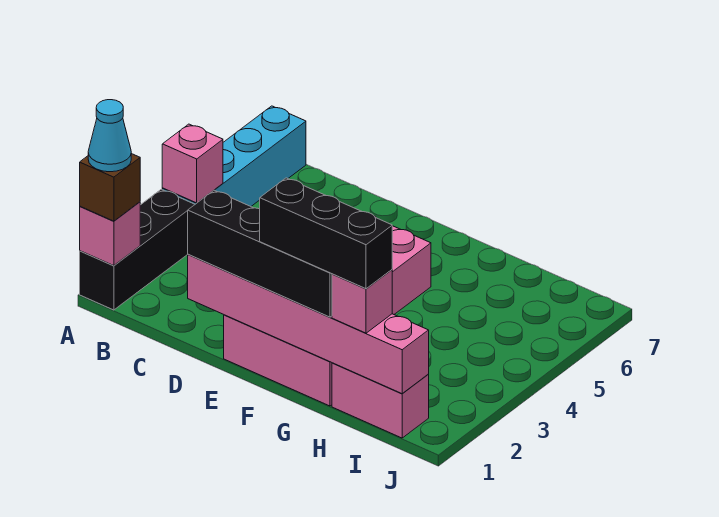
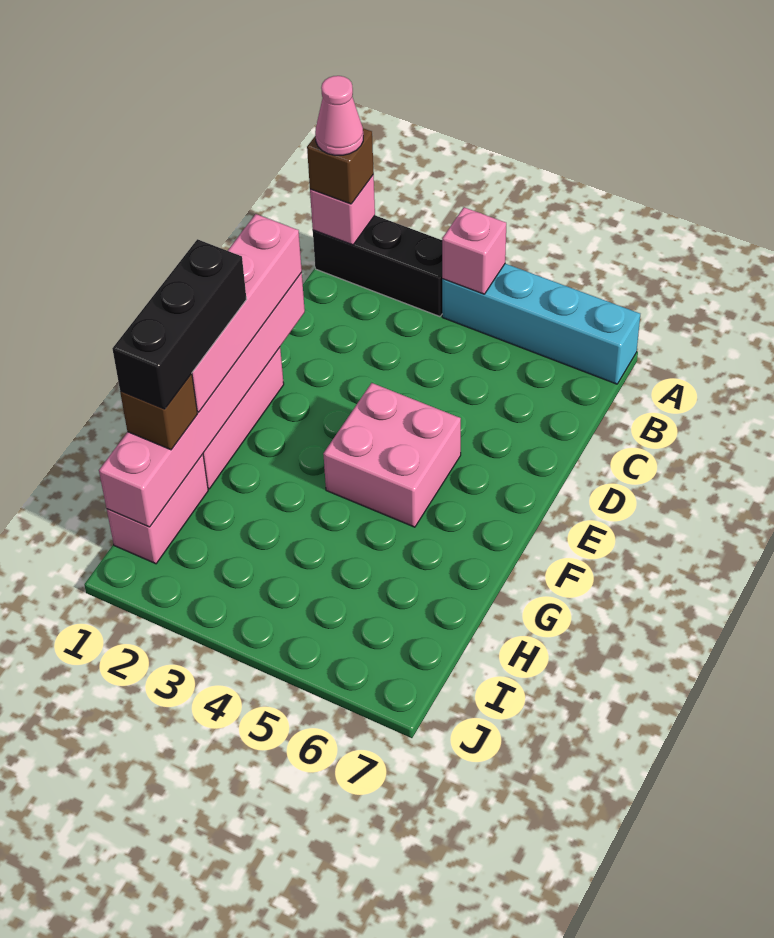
cyan cone A1 level 4 -> pink cone A1 level 4
black brick D1:G1 level 3 -> pink brick D1:G1 level 3
pink brick H1 level 3 -> brown brick H1 level 3

